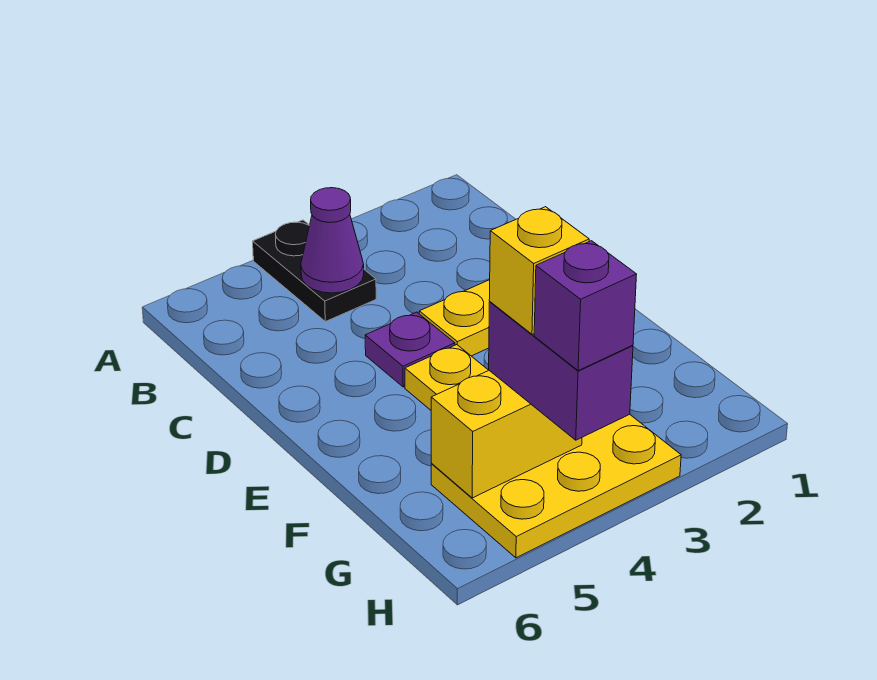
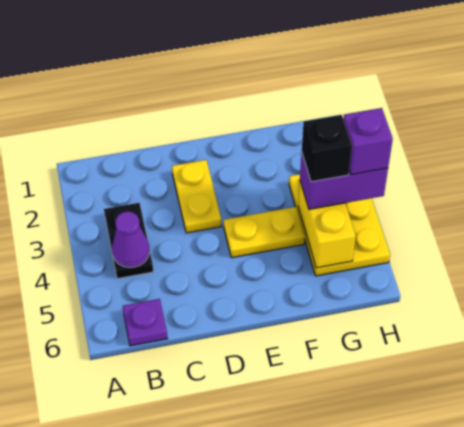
black plate A4:B4 level 1 -> black plate B3:B4 level 1
purple plate D4 level 1 -> purple plate B6 level 1
yellow brick G4 level 4 -> black brick G4 level 4

